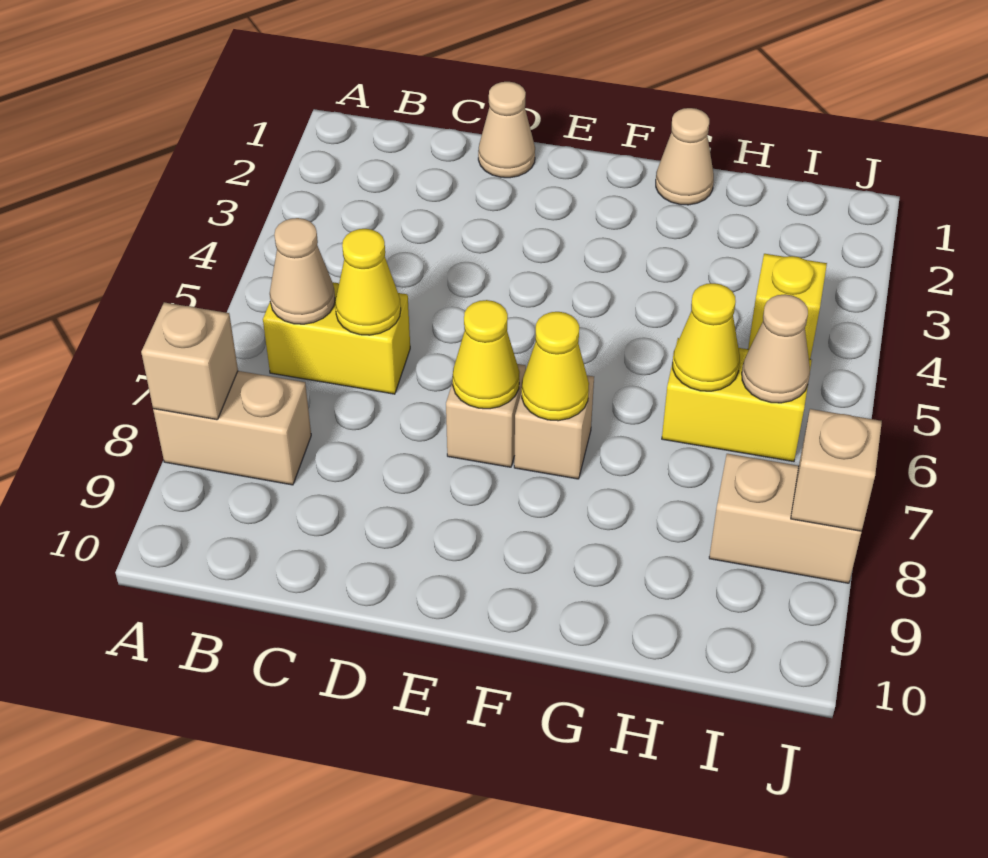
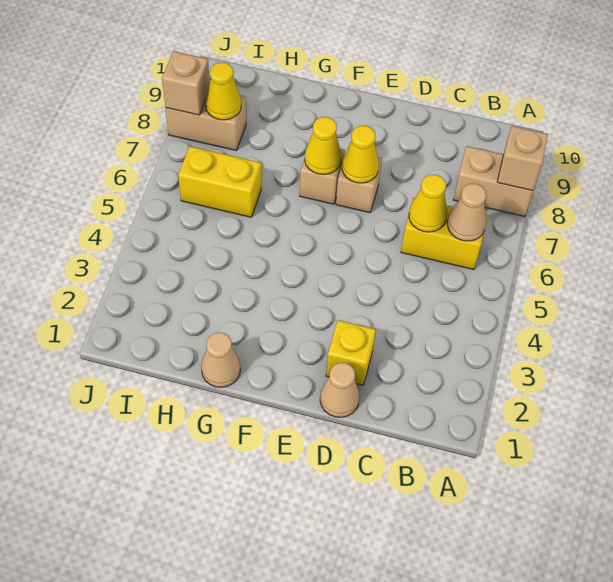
yellow cone H6 level 2 -> yellow cone I8 level 2
yellow brick I4 level 1 -> yellow brick D2 level 1
tan cone I6 level 2 -> none

